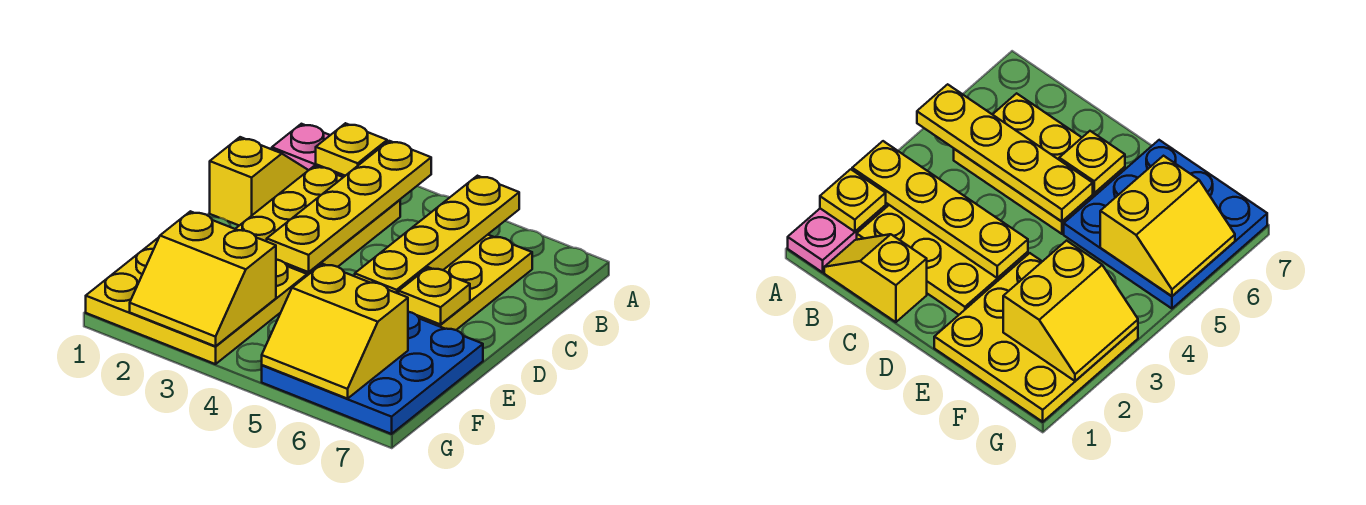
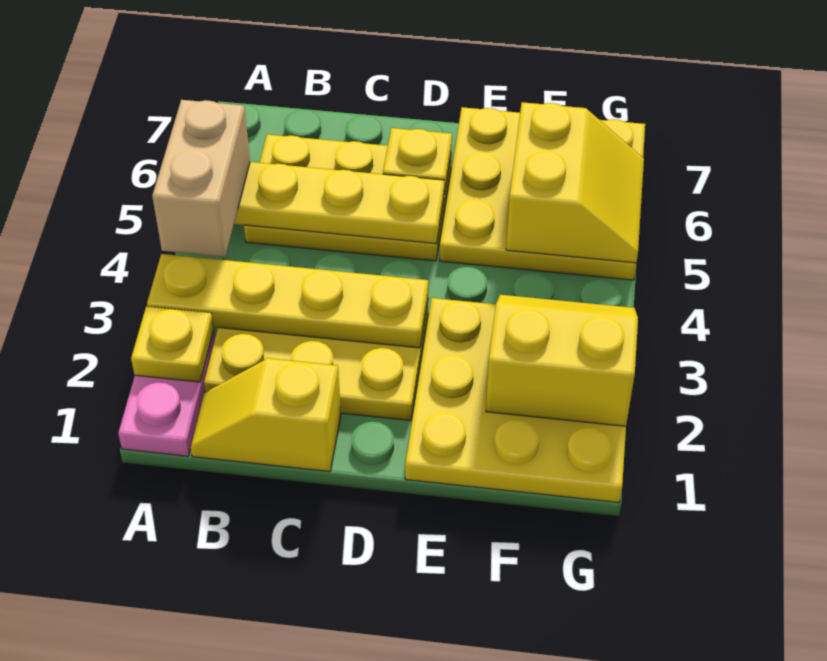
none -> tan brick A4:A5 level 3
blue plate E5:G7 level 1 -> yellow plate E5:G7 level 1
yellow slope F2:G3 level 2 top F -> yellow slope F2:G3 level 2 top 2

